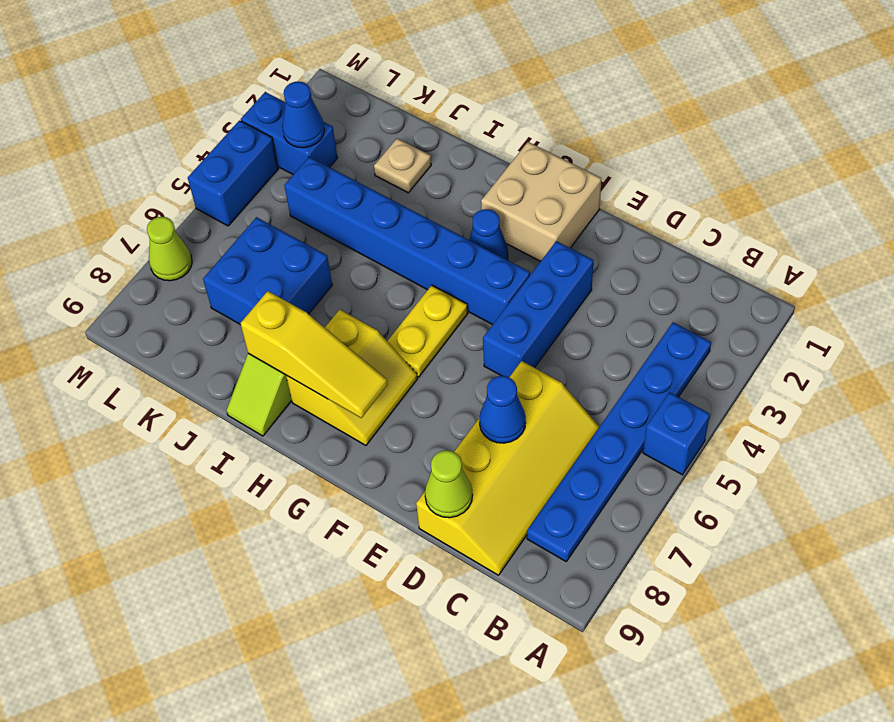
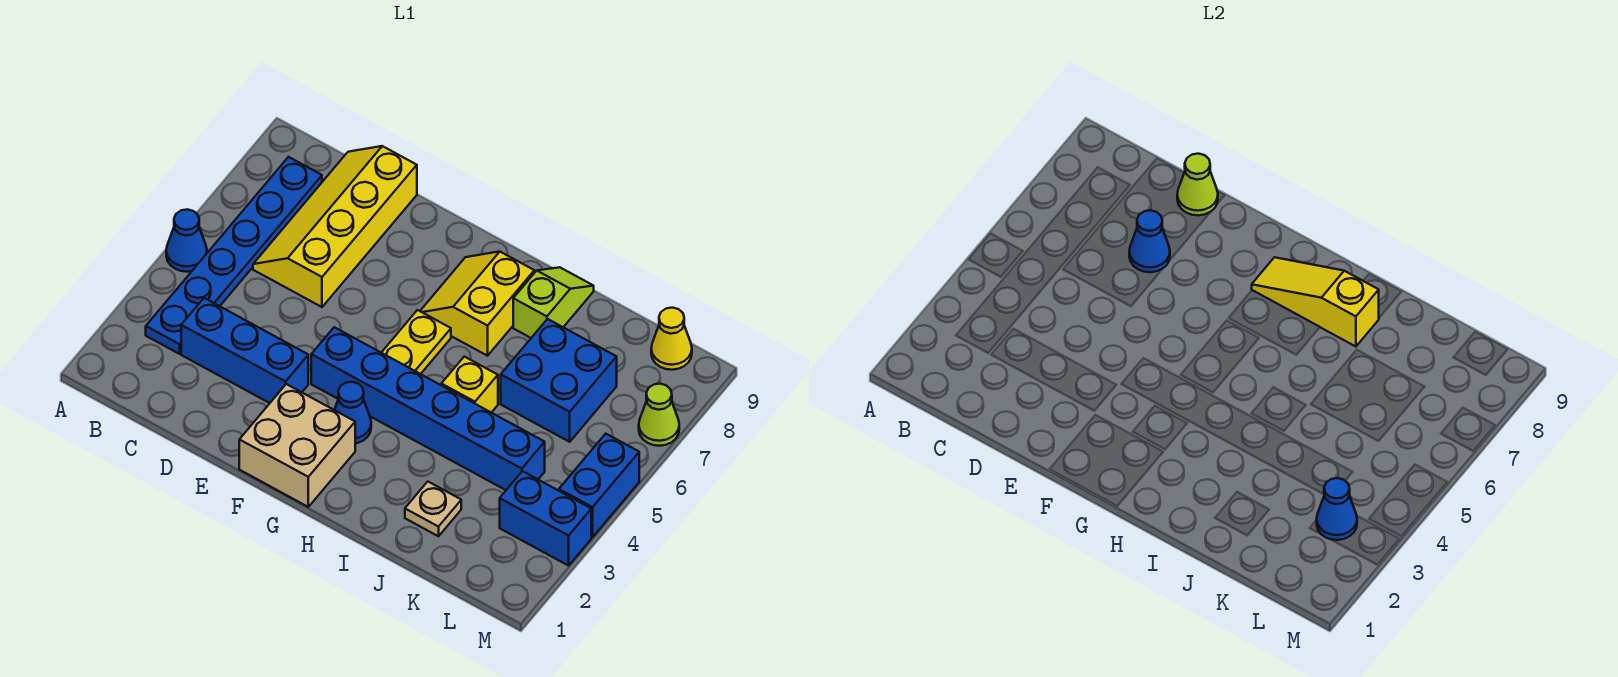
blue brick A5 level 1 -> blue cone A5 level 1
blue brick E3:E5 level 1 -> blue brick C3:E3 level 1
none -> yellow brick I5 level 1
none -> yellow cone L9 level 1

